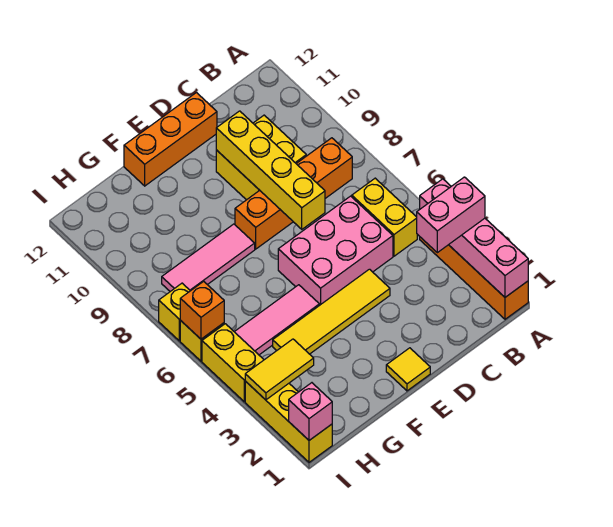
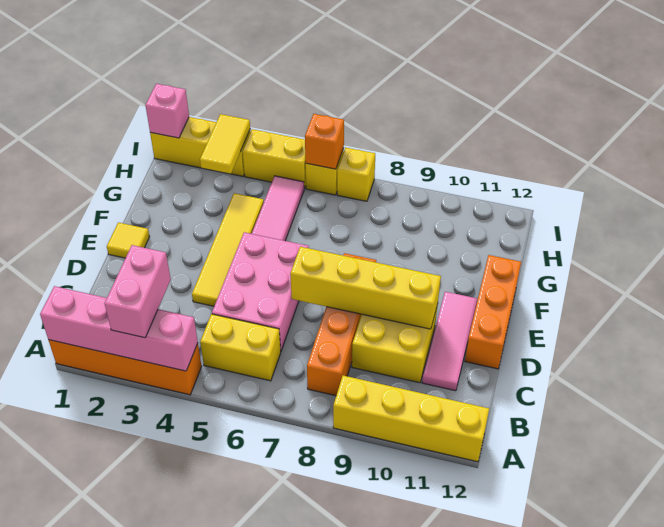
none -> yellow brick A9:A12 level 1
pink tile F8:H8 level 1 -> pink tile C11:E11 level 1

